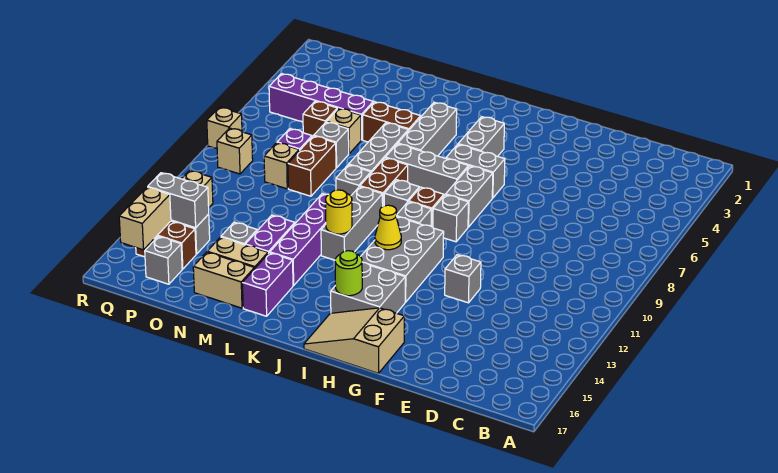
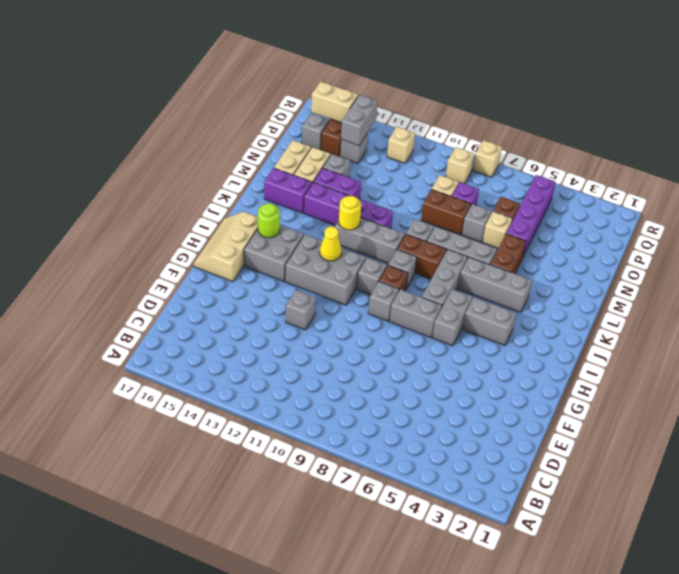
tan slope G16:I17 level 1 top G -> tan slope G16:I17 level 1 top 16

